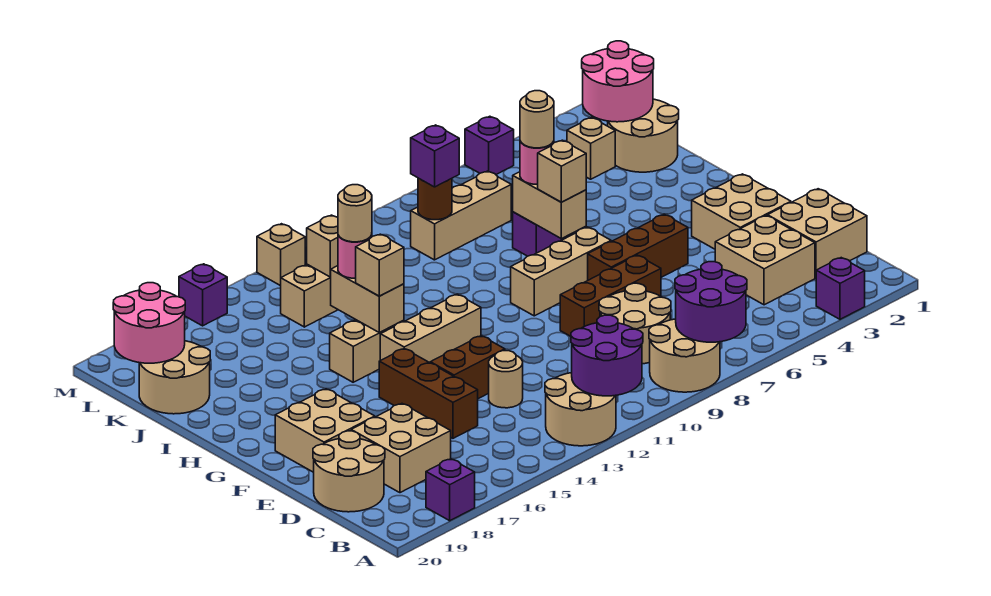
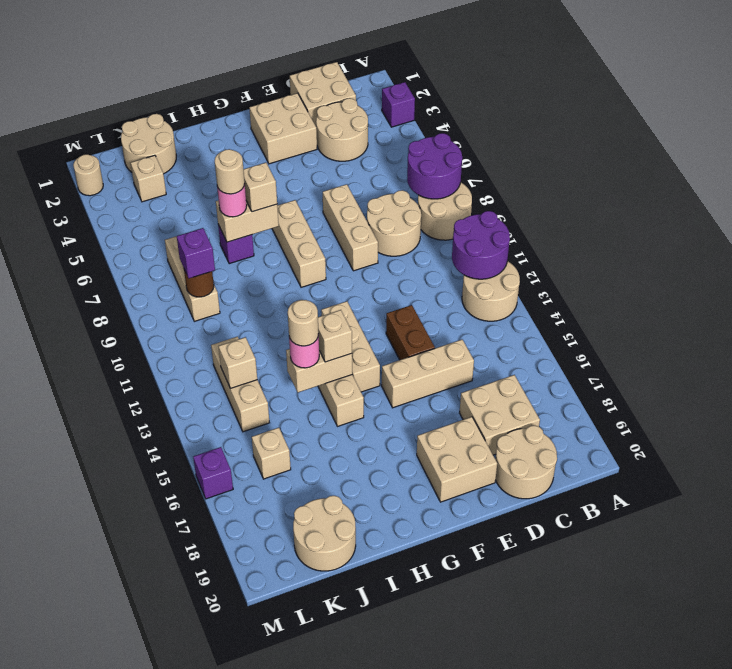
purple brick A18 level 1 -> none
tan brick C3:D4 level 1 -> tan round brick C3:D4 level 1
tan round brick D13 level 1 -> tan round brick M2 level 1
brown brick D15:F15 level 1 -> tan brick D15:F15 level 1
brown brick E7:E9 level 1 -> tan brick E7:E9 level 1
brown brick F5:F7 level 1 -> none
pink round brick K1:L2 level 2 -> none
pink round brick K19:L20 level 2 -> none
purple brick M5 level 1 -> none
tan brick M13 level 1 -> tan brick K16 level 1

